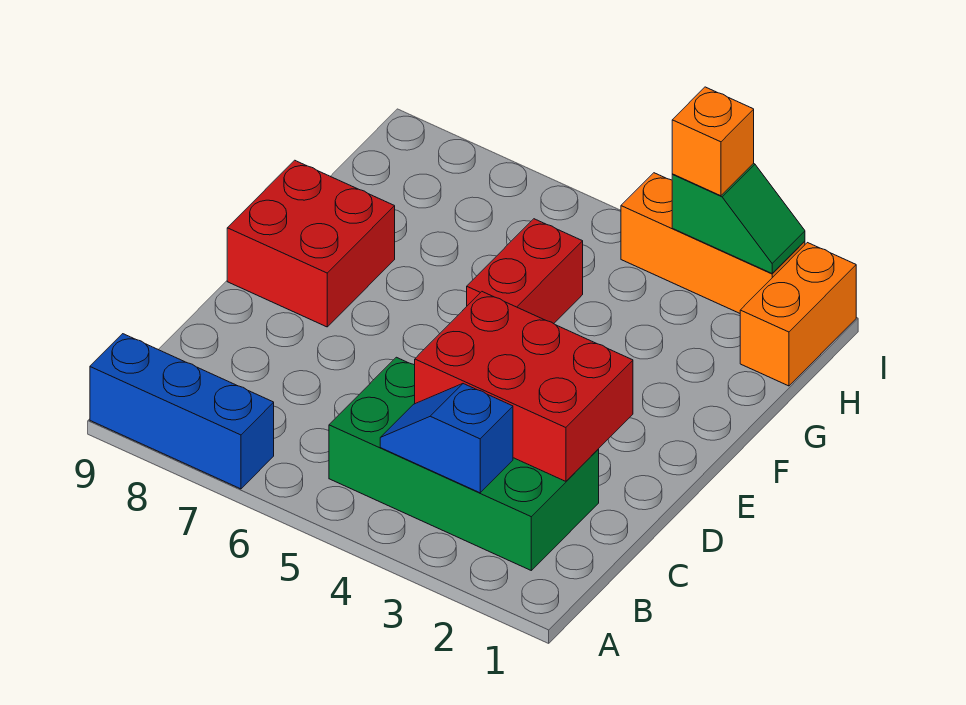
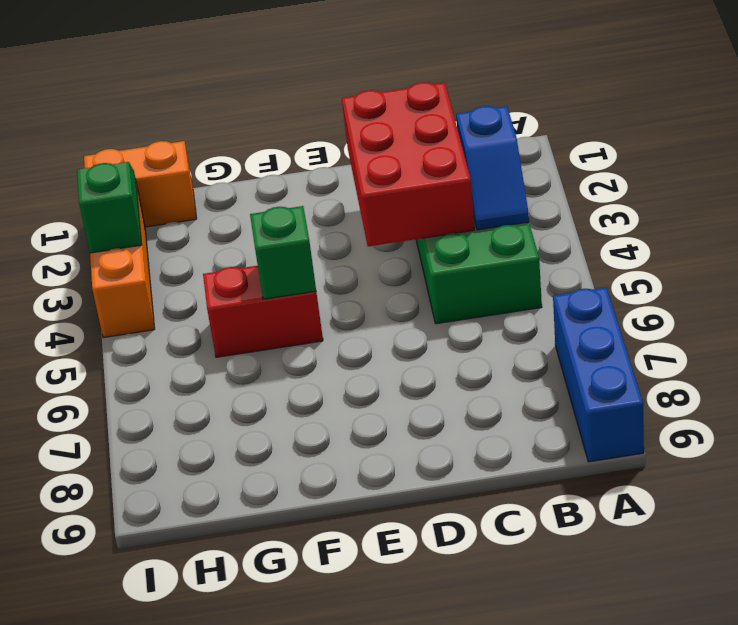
red brick E8:F9 level 1 -> none
none -> green brick F5 level 2
orange brick I3 level 3 -> none

